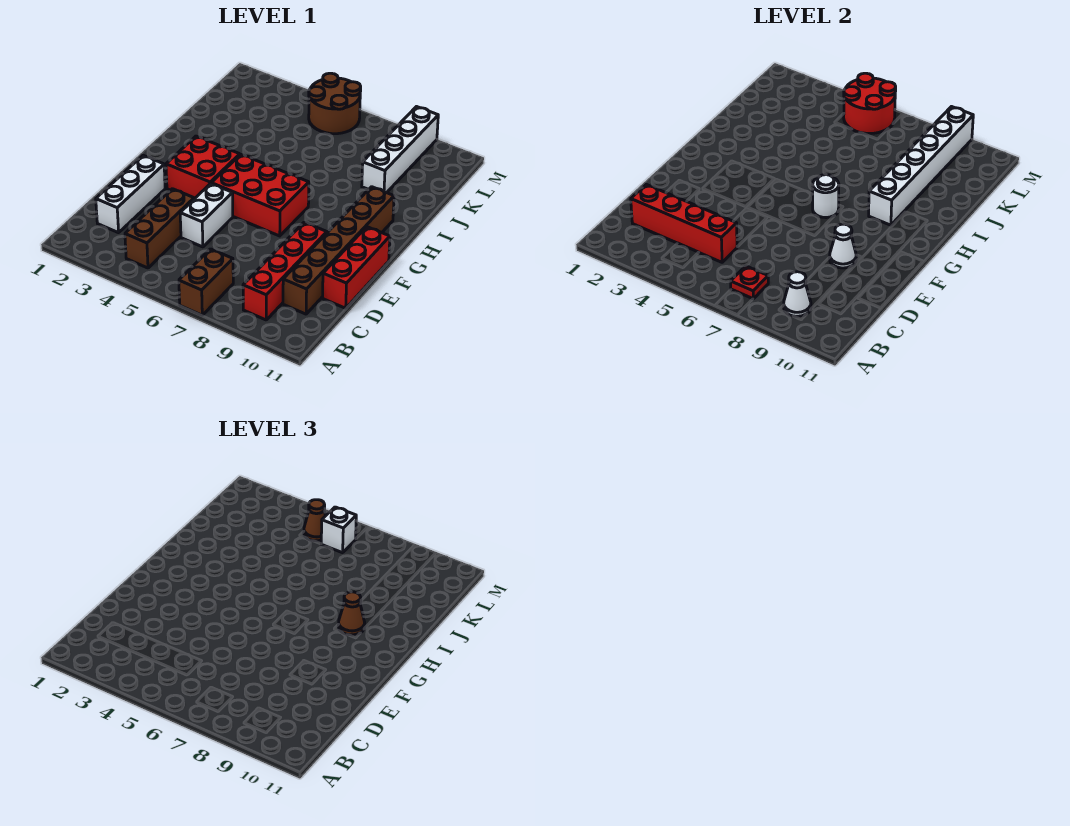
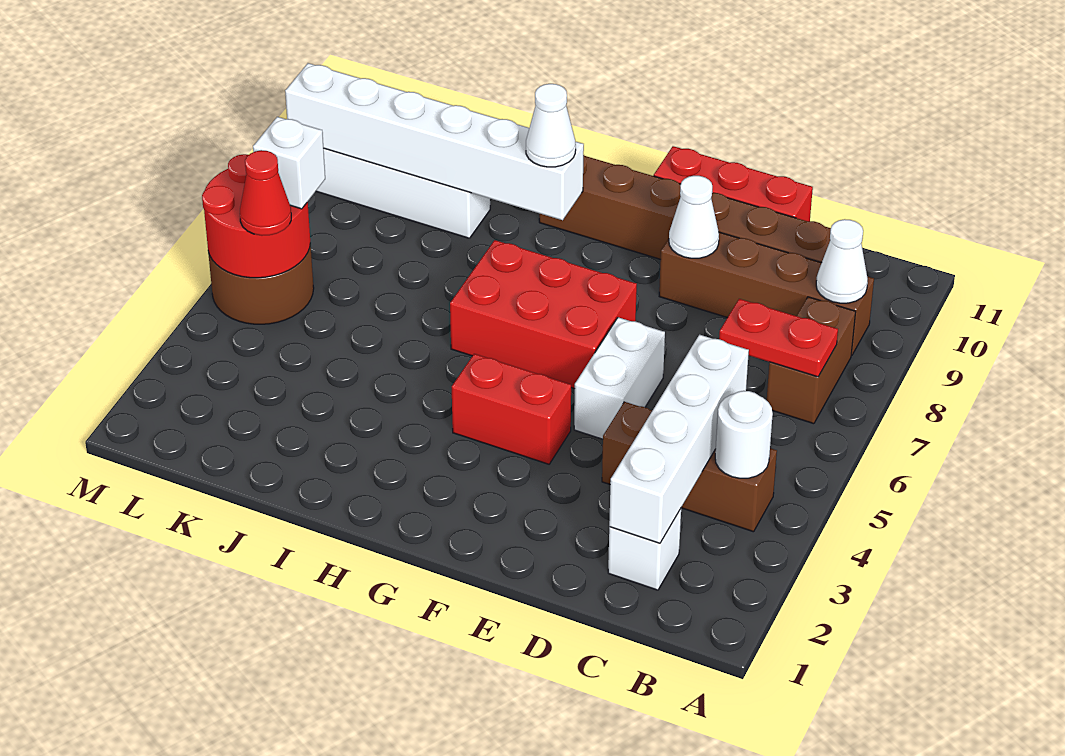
brown brick A7:B7 level 1 -> brown brick B7:B8 level 1
red plate B7 level 2 -> red plate B7:C7 level 2
red brick B9:E9 level 1 -> brown brick B9:E9 level 1
white brick C2:E2 level 1 -> white brick C2 level 1
red brick C2:C5 level 2 -> white brick C2:C5 level 2
white brick D5:E5 level 1 -> white brick E5:E6 level 1
red brick F3:G4 level 1 -> red brick F4:G4 level 1
red brick F5:G7 level 1 -> red brick F6:H7 level 1
white round brick G7 level 2 -> white round brick B4 level 2
brown cone H9 level 3 -> white cone H9 level 3
brown cone L5 level 3 -> red cone L5 level 3

